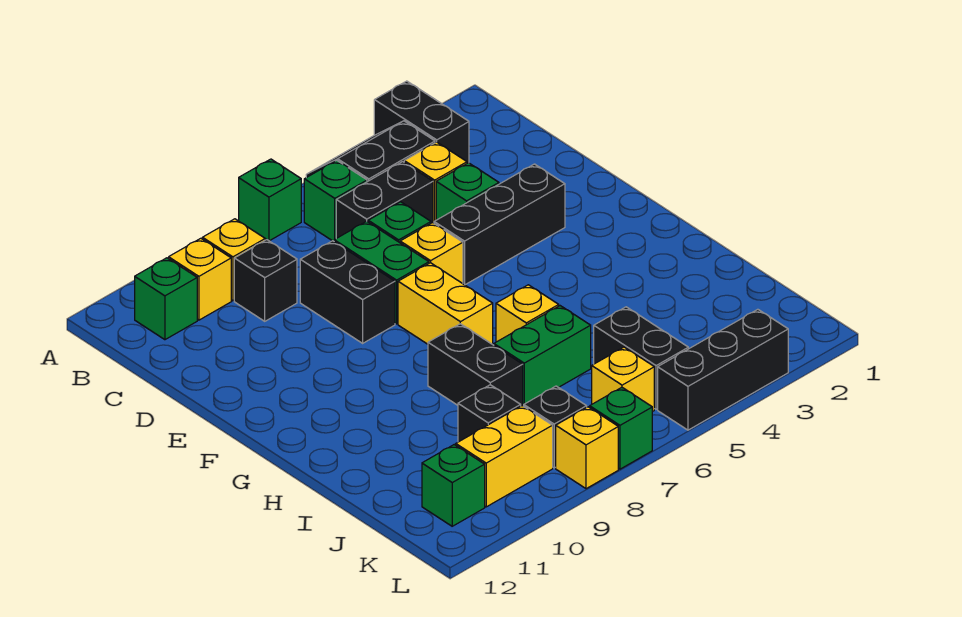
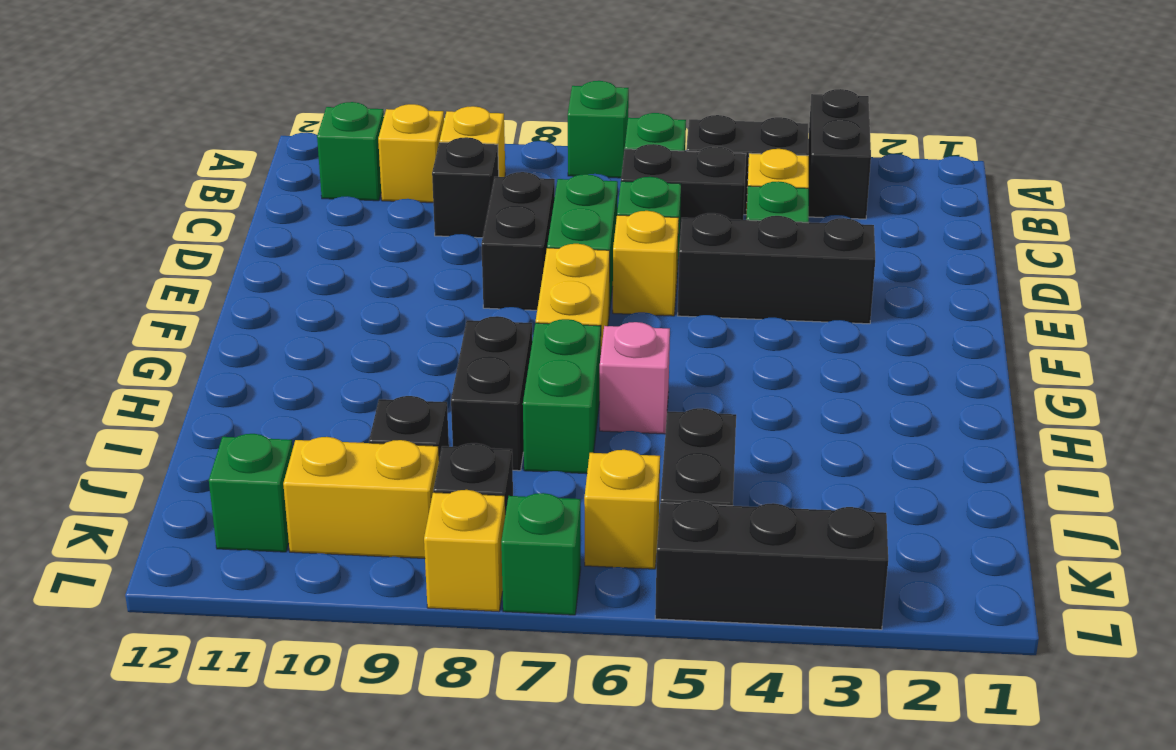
yellow brick H6 level 1 -> pink brick H6 level 1
green brick I6:I7 level 1 -> green brick H7:I7 level 1

